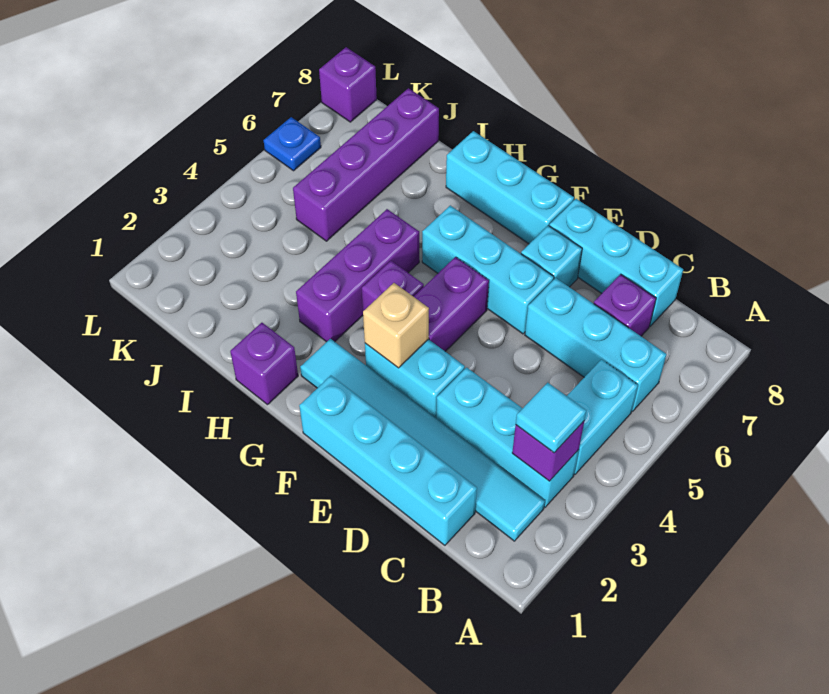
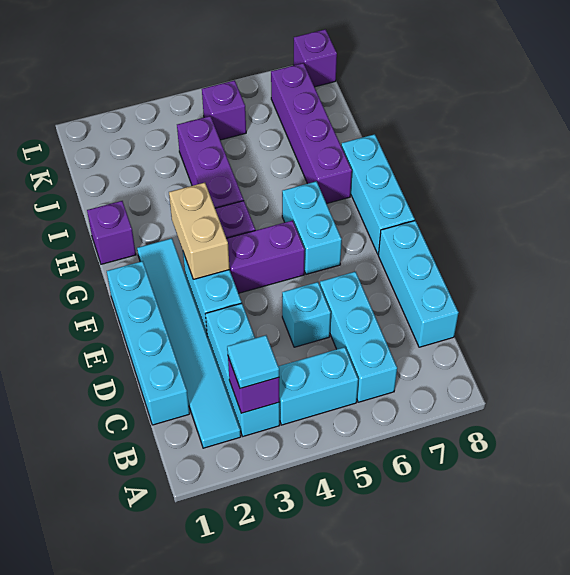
purple brick C7 level 1 -> purple brick K5 level 1
cyan brick E6:G6 level 1 -> cyan brick F6:G6 level 1
cyan brick E7 level 1 -> cyan brick D5 level 1
tan brick F3 level 2 -> tan brick F3:G3 level 2
purple brick H3:H5 level 1 -> purple brick H4:J4 level 1
purple brick J5:J8 level 1 -> purple brick H7:K7 level 1
blue plate L6 level 1 -> none

